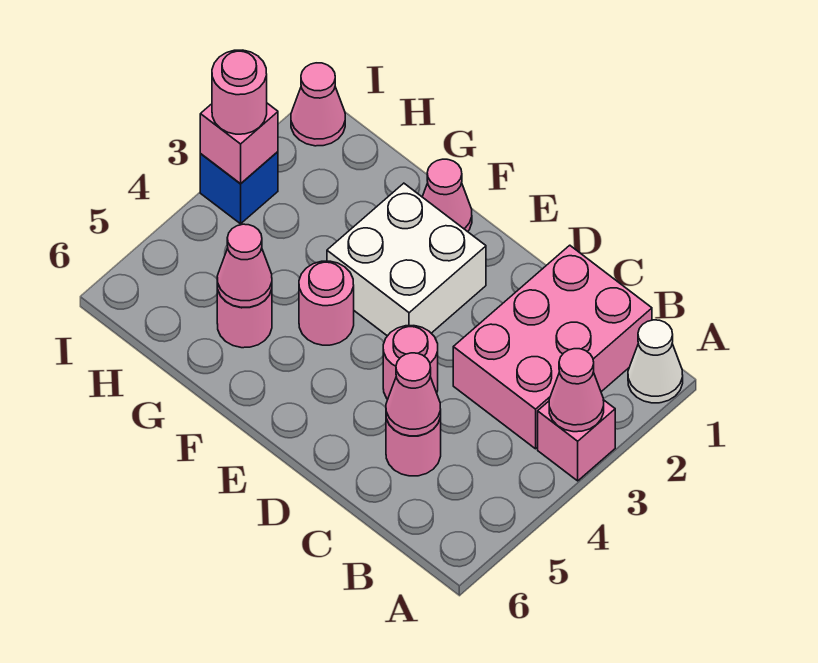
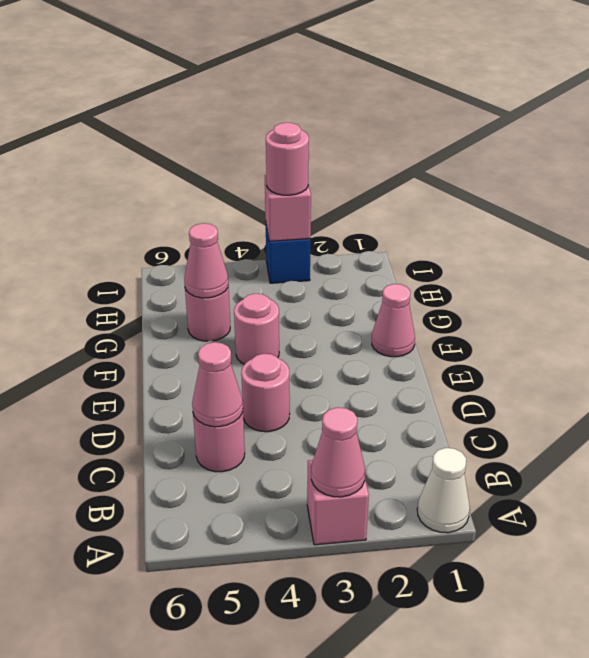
pink brick B1:C3 level 1 -> none
white brick E2:F3 level 1 -> none
pink cone I1 level 1 -> none

